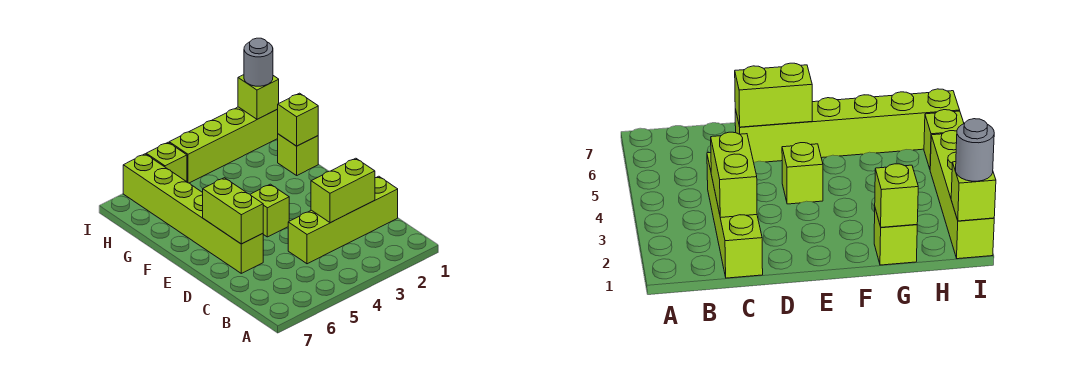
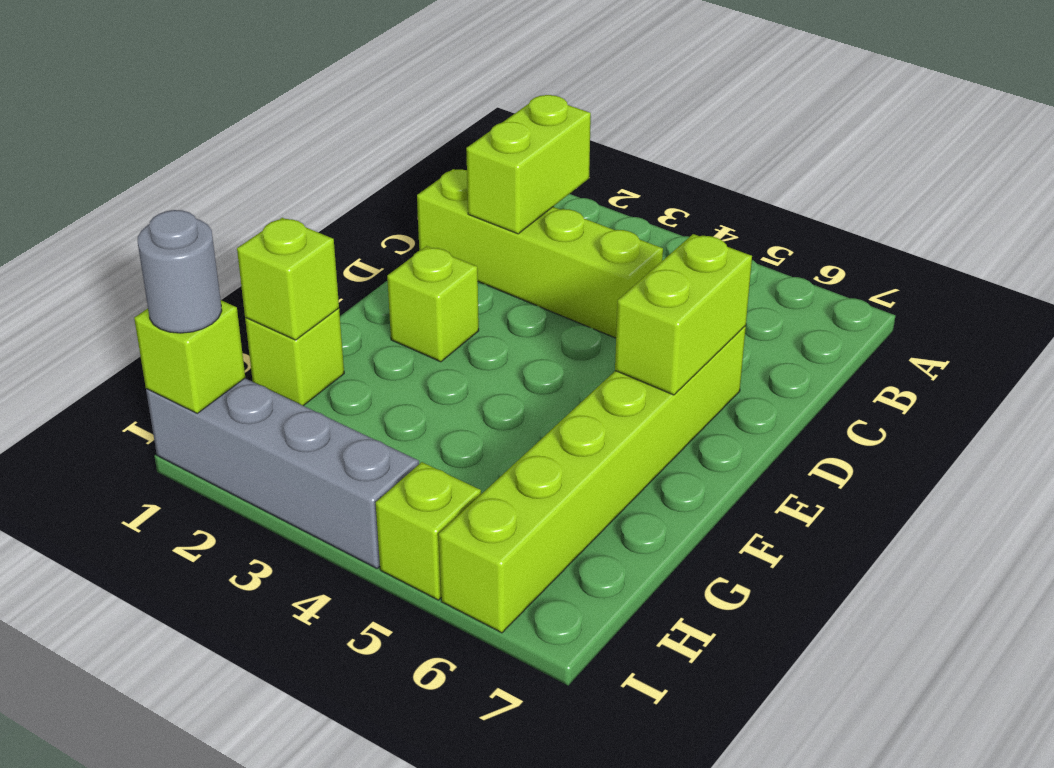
lime brick C2:C3 level 2 -> lime brick B2:C2 level 2
lime brick E4 level 1 -> lime brick E2 level 1
lime brick I1:I4 level 1 -> grey brick I1:I4 level 1

